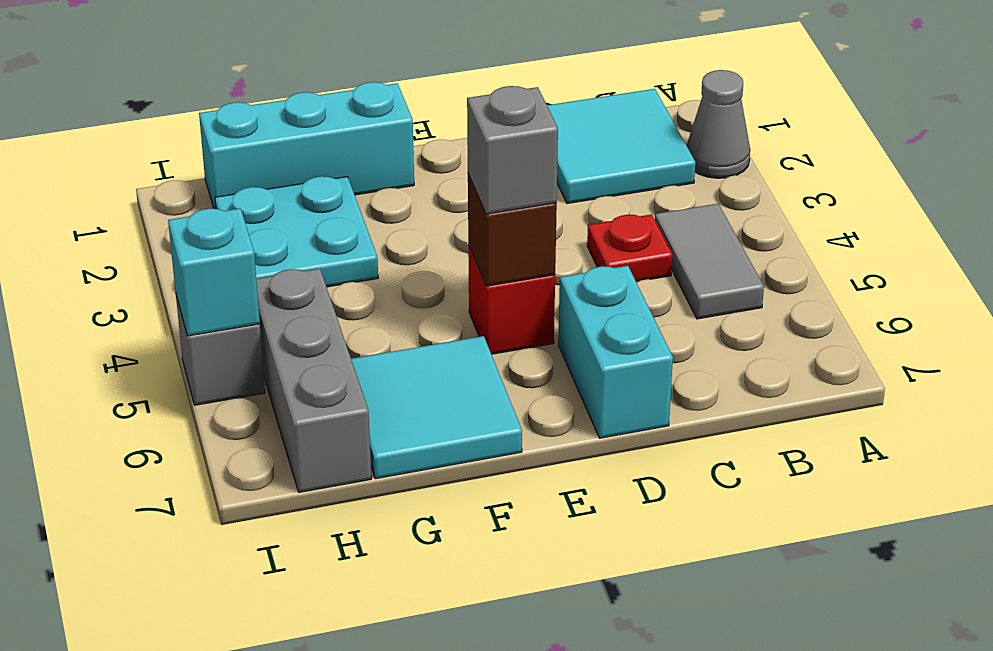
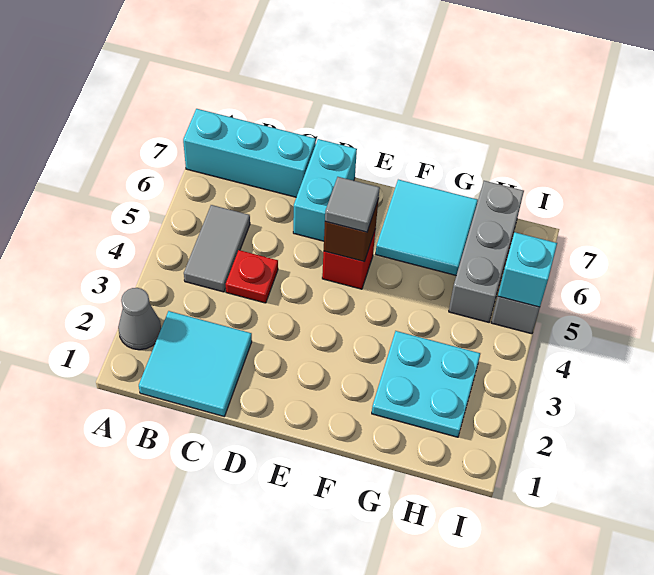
grey brick E5 level 3 -> grey tile E5 level 3
cyan brick F1:H1 level 1 -> cyan brick A7:C7 level 1

